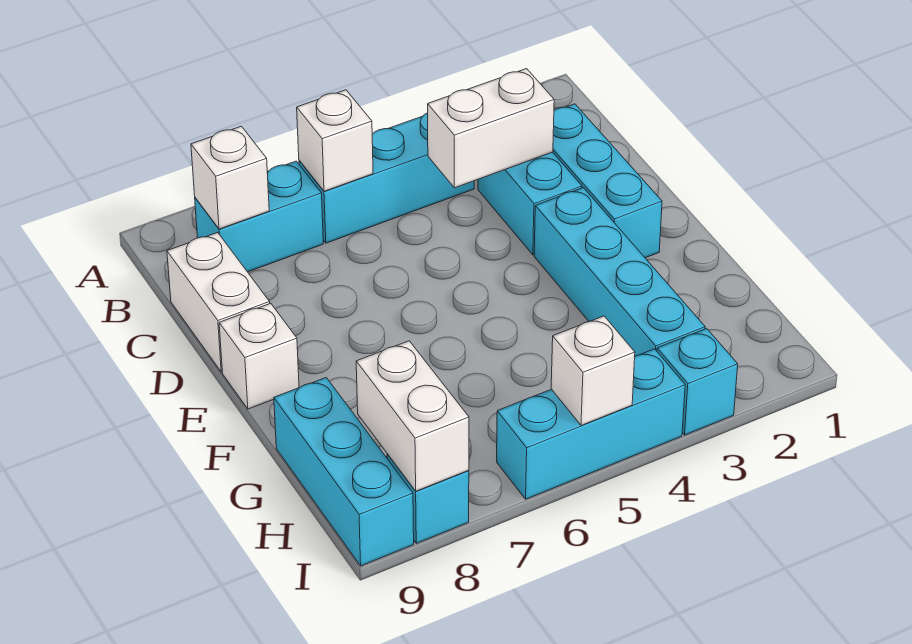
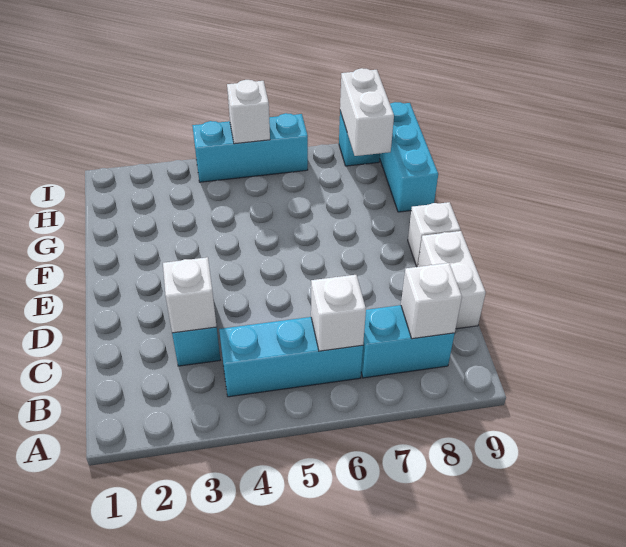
cyan brick C2:E2 level 1 -> none
white brick C3:C4 level 2 -> white brick C3 level 2
cyan brick E3:H3 level 1 -> none
cyan brick I3 level 1 -> none

